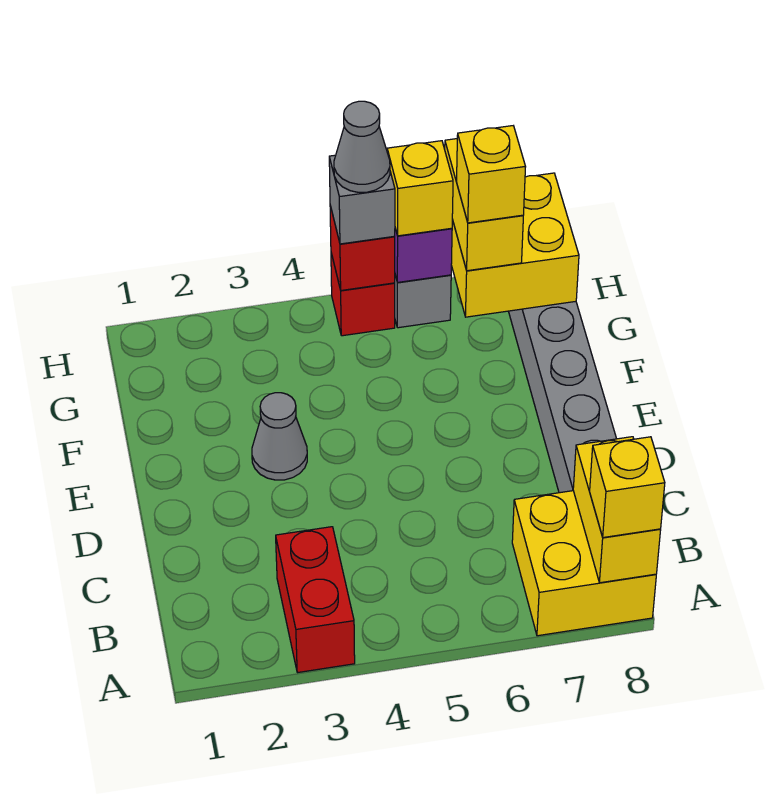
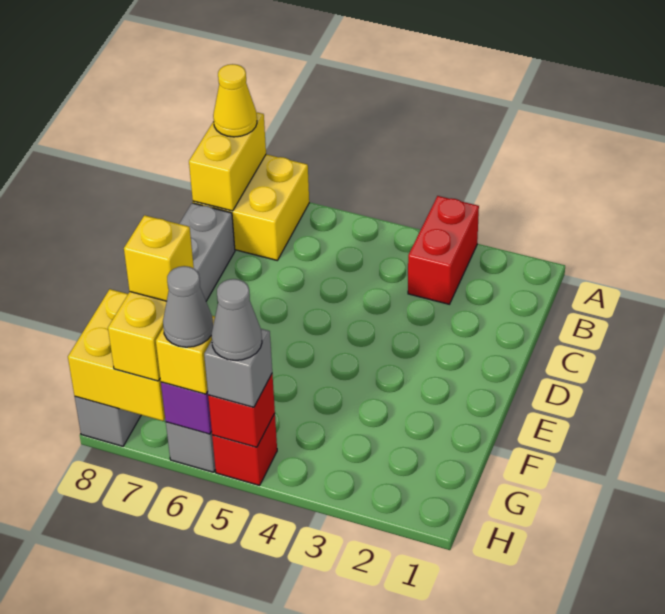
yellow brick A8 level 3 -> yellow cone A8 level 3
grey cone E3 level 1 -> grey cone H6 level 4

